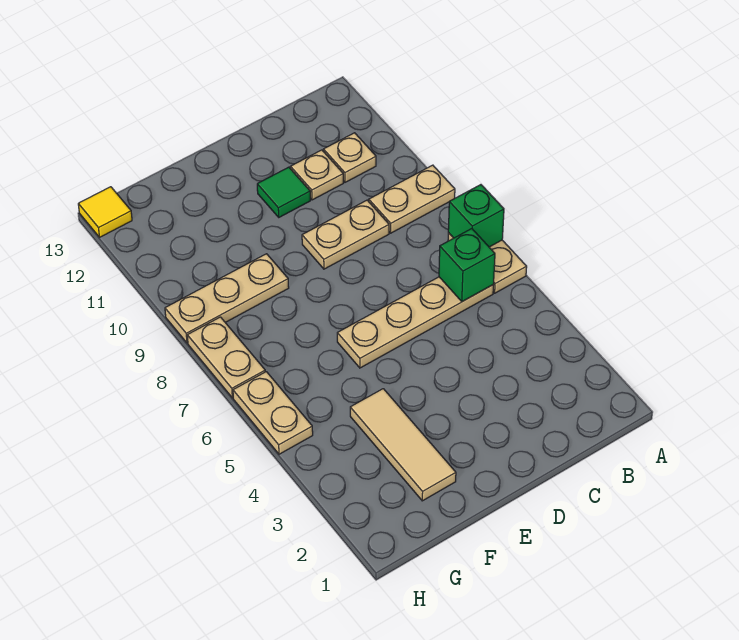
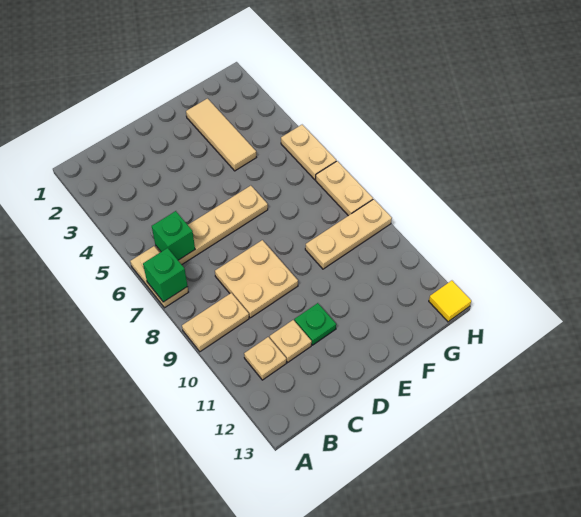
tan plate C9:D9 level 1 -> tan plate C8:D9 level 1
green tile D11 level 1 -> green plate D11 level 1

